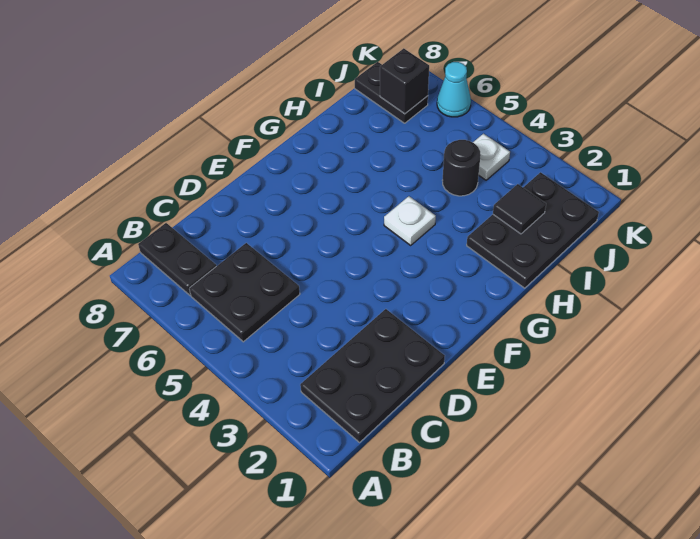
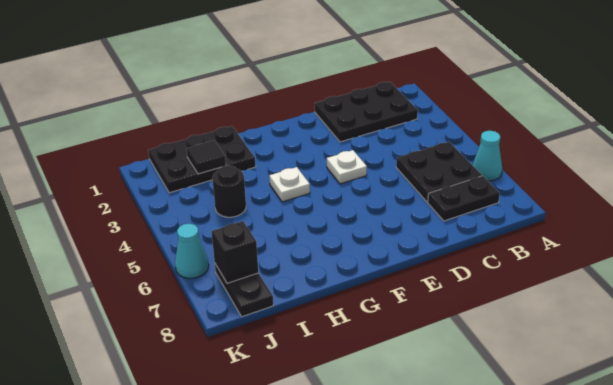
none -> cyan cone A6 level 1
black plate B7:B8 level 1 -> black plate B7:C7 level 1
white plate J4 level 1 -> white plate E4 level 1

